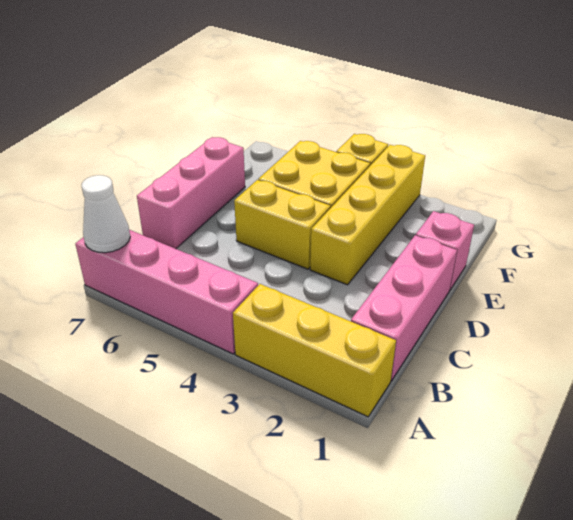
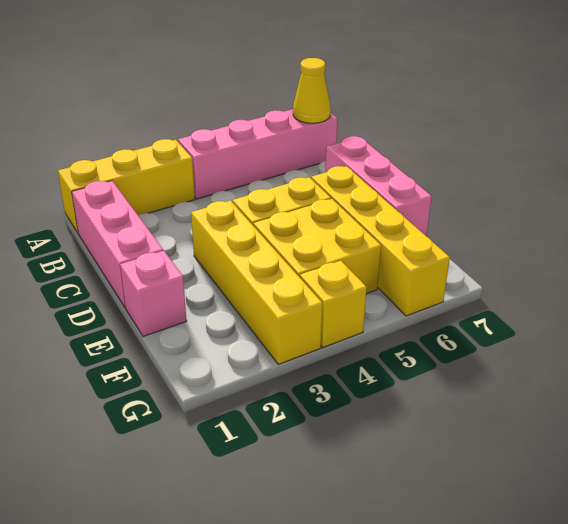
white cone A7 level 2 -> yellow cone A7 level 2
none -> yellow brick D6:G6 level 1

